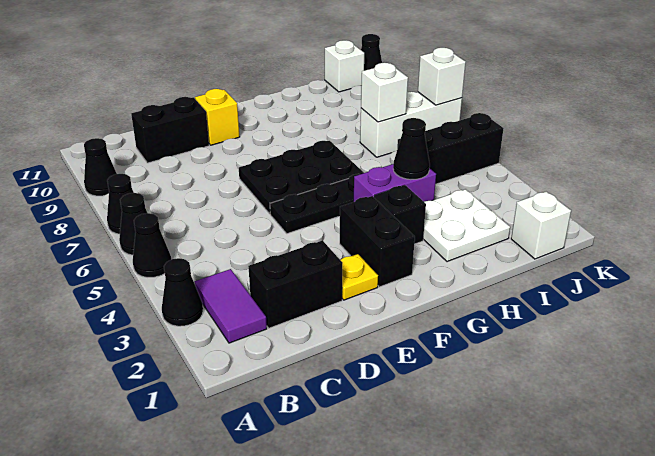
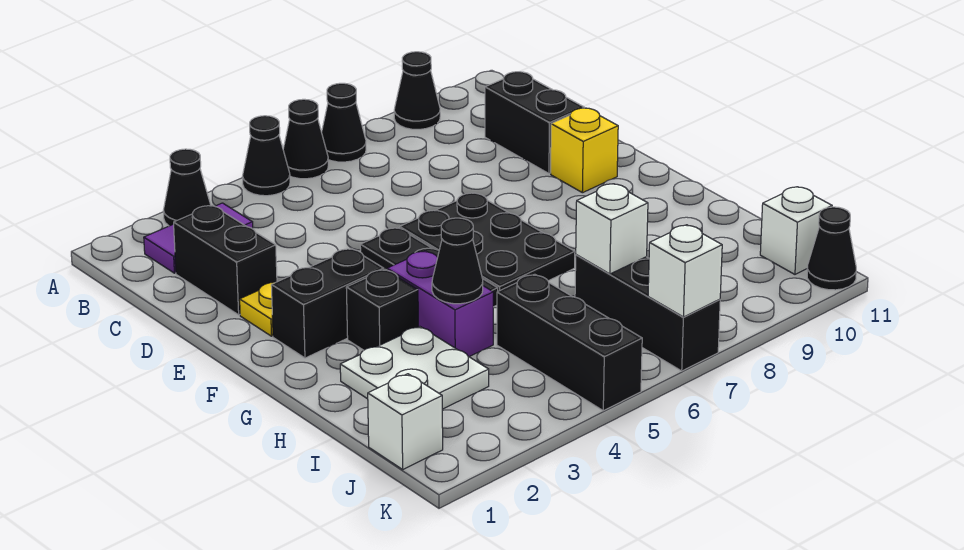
white brick I7:K7 level 1 -> black brick I7:K7 level 1

